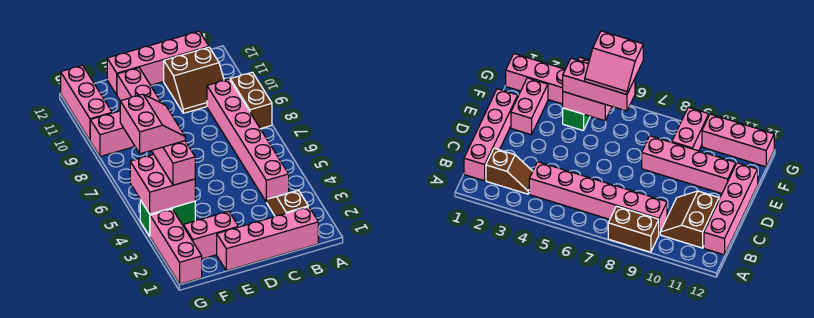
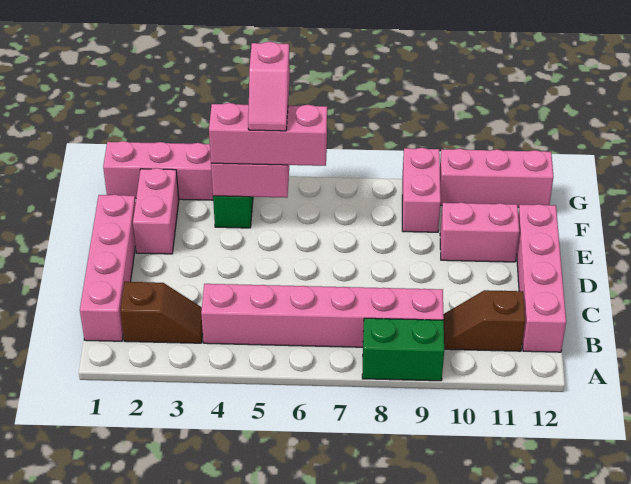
brown brick A8:A9 level 1 -> green brick A8:A9 level 1
brown slope B10:C11 level 1 top 11 -> brown slope B10:B11 level 1 top 11
pink brick E8:E11 level 1 -> pink brick E10:E11 level 1
pink slope F5:G6 level 4 top G -> pink slope F5:G5 level 4 top G

